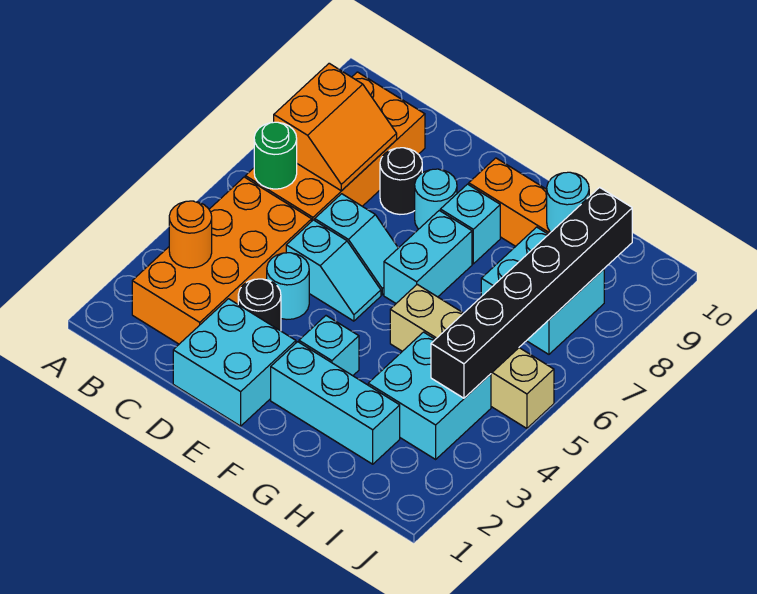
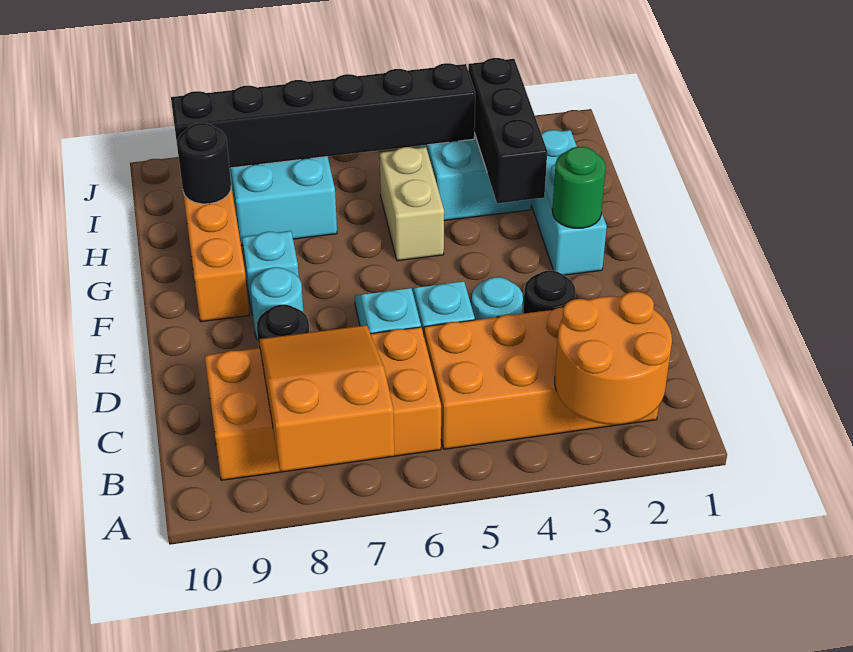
orange round brick B3 level 2 -> orange round brick A2:B3 level 2
green round brick B6 level 2 -> green round brick F2 level 2
orange slope B7:C8 level 2 top B -> orange slope A7:C8 level 2 top A
cyan brick D1:E2 level 1 -> none
cyan brick F3 level 1 -> none
cyan brick F6:F7 level 1 -> none
none -> black brick G3:I3 level 2
tan brick G5:J5 level 1 -> tan brick G5:H5 level 1
cyan round brick H9 level 2 -> black round brick H9 level 2

